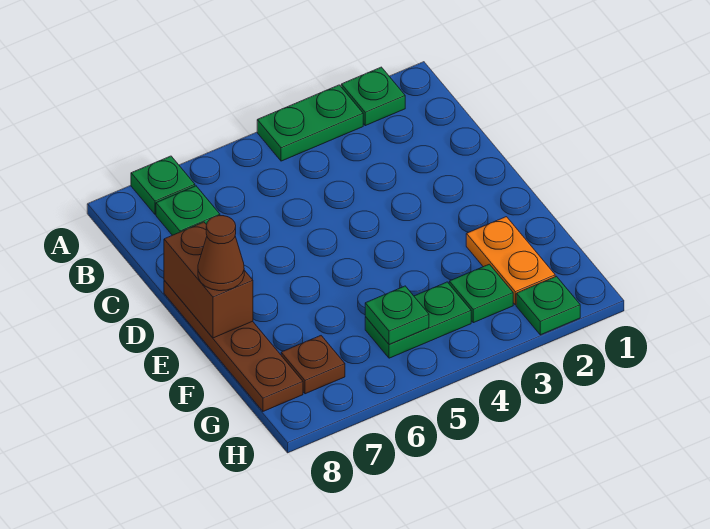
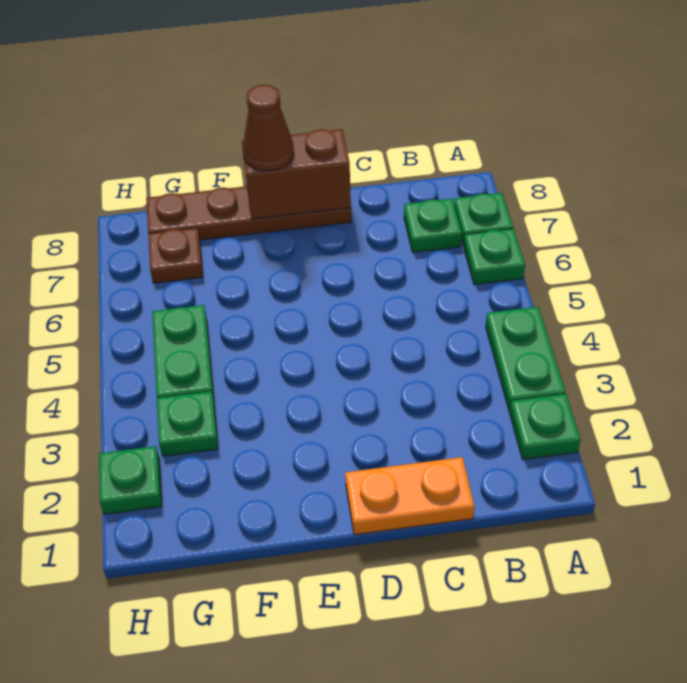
orange plate F2:G2 level 1 -> orange plate C1:D1 level 1
green plate G5 level 2 -> green plate A6 level 1

